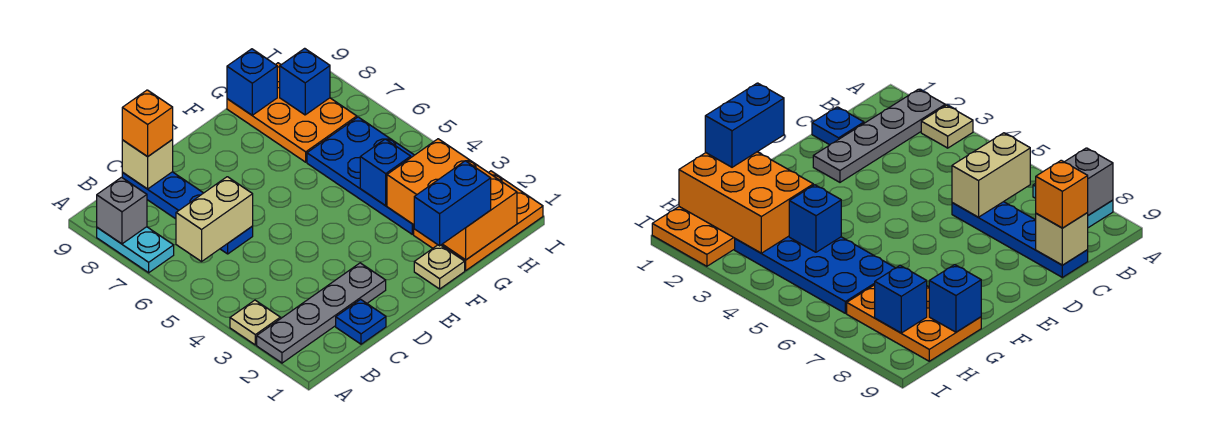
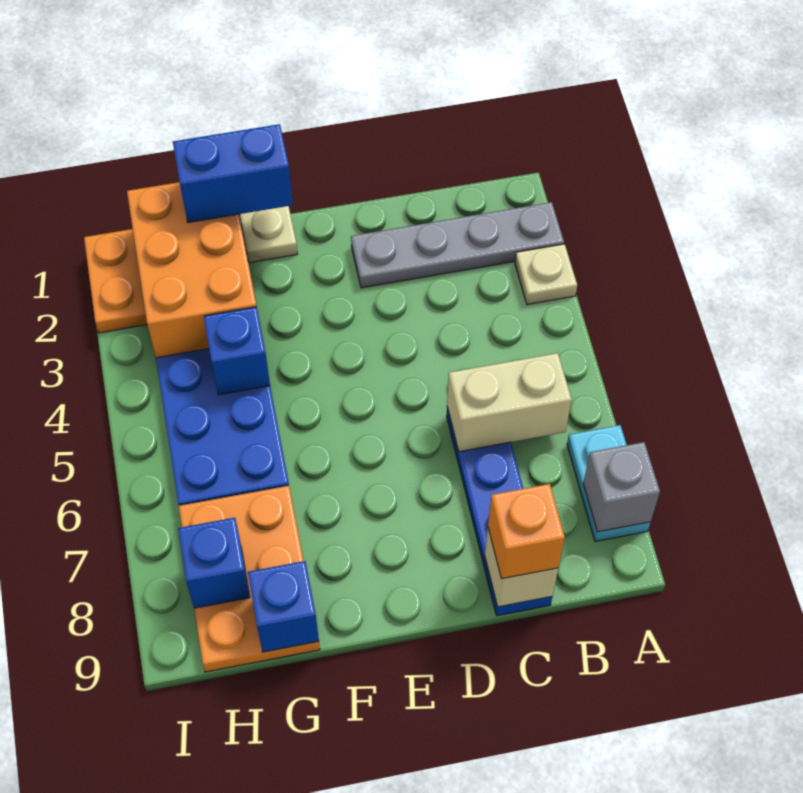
blue plate C1 level 1 -> none

